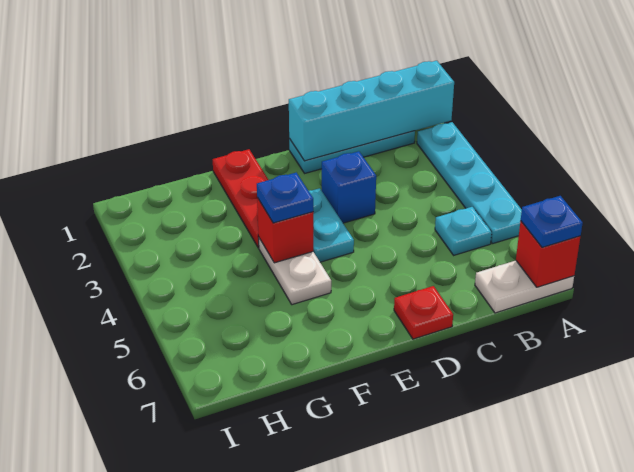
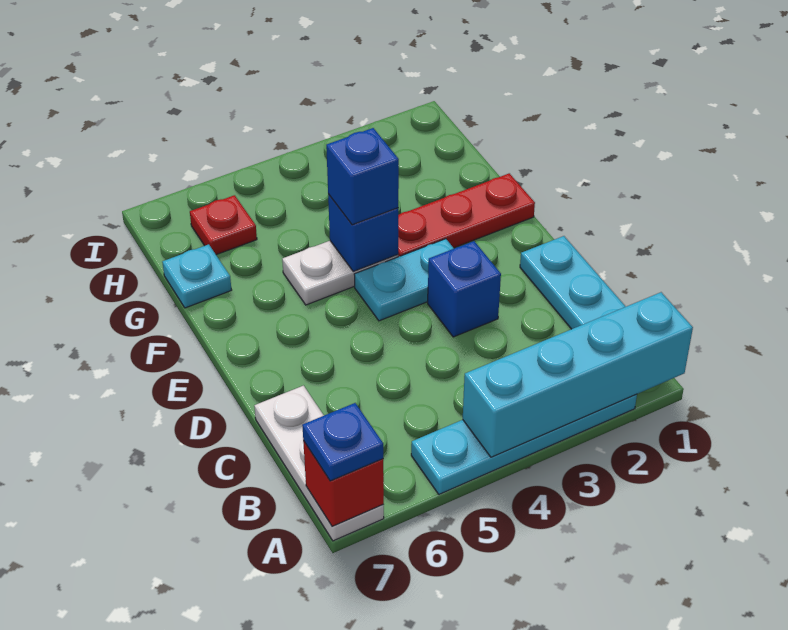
cyan brick A1:D1 level 2 -> cyan brick A1:A4 level 2
white plate A7:B7 level 1 -> white plate A7:C7 level 1
cyan plate B5 level 1 -> cyan plate G7 level 1
red plate D7 level 1 -> red plate H6 level 1
red brick F4 level 2 -> blue brick F4 level 2
blue plate F4 level 3 -> blue brick F4 level 3

